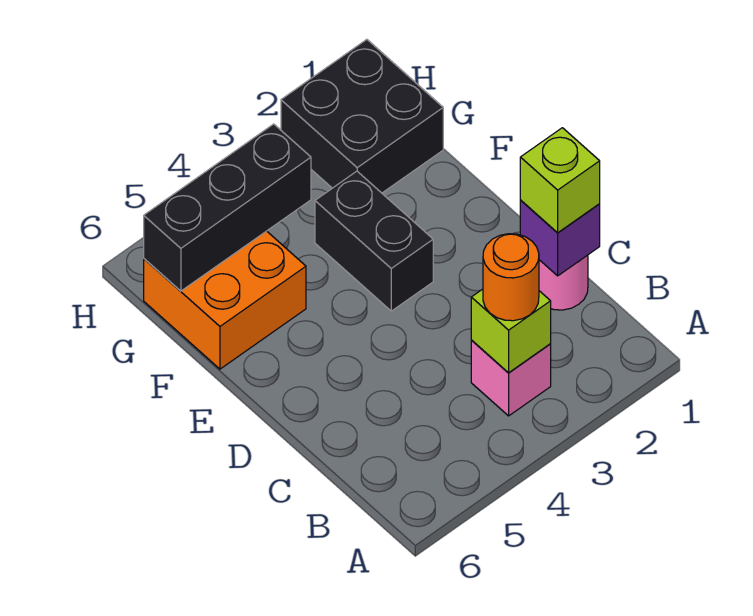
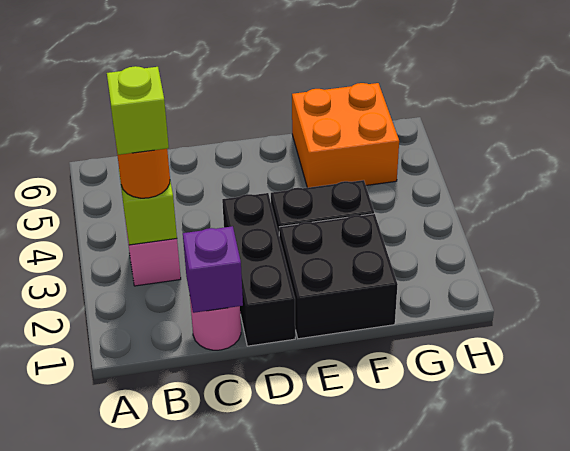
lime brick C1 level 3 -> lime brick B3 level 4
black brick G1:H2 level 1 -> black brick E1:F2 level 1
black brick G4:G6 level 2 -> black brick D1:D3 level 1

